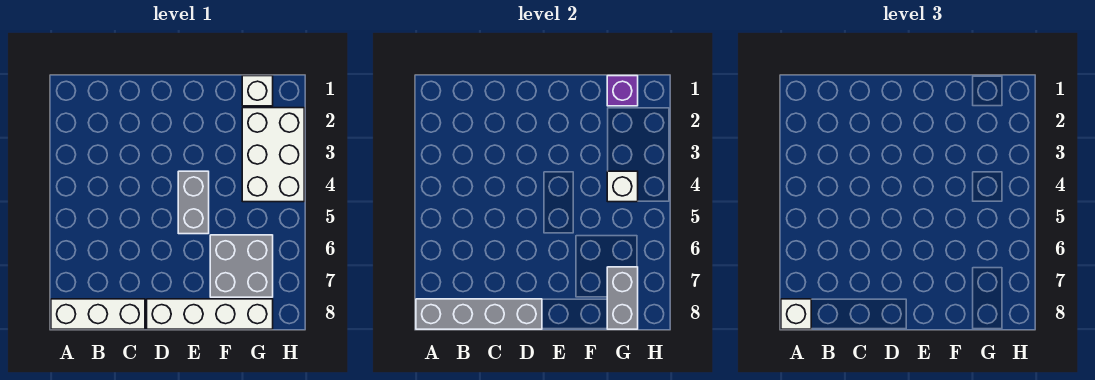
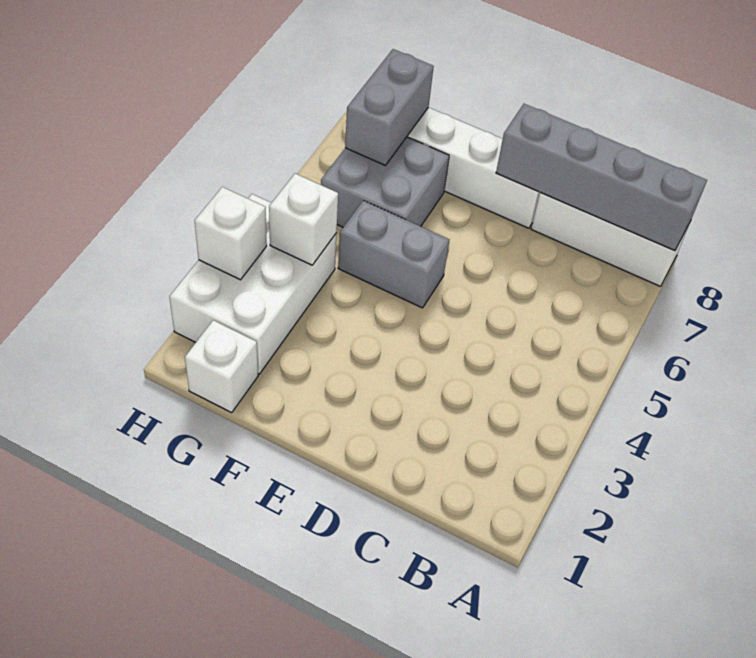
white brick A8 level 3 -> white brick H3 level 2
grey brick E4:E5 level 1 -> grey brick E5:F5 level 1
purple brick G1 level 2 -> none

